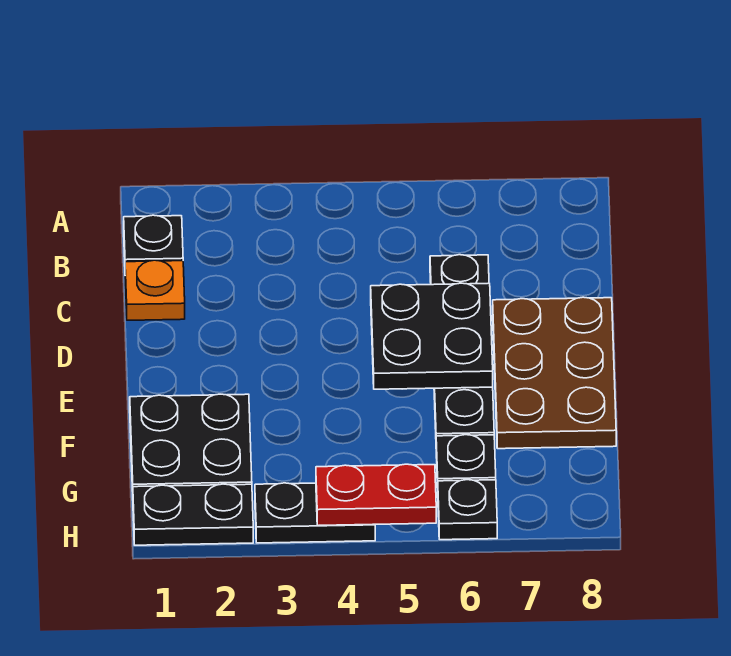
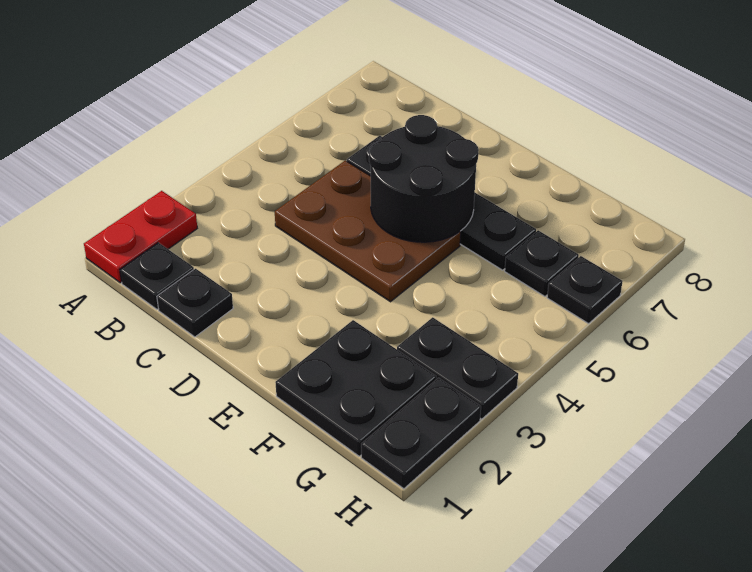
orange plate C1 level 1 -> black plate C1 level 1
black plate D5:E6 level 2 -> black round brick D5:E6 level 2
brown plate D7:F8 level 1 -> brown plate C4:E5 level 1
black plate H3:H4 level 1 -> black plate G3:H3 level 1
red plate H4:H5 level 2 -> red plate A1:A2 level 1

